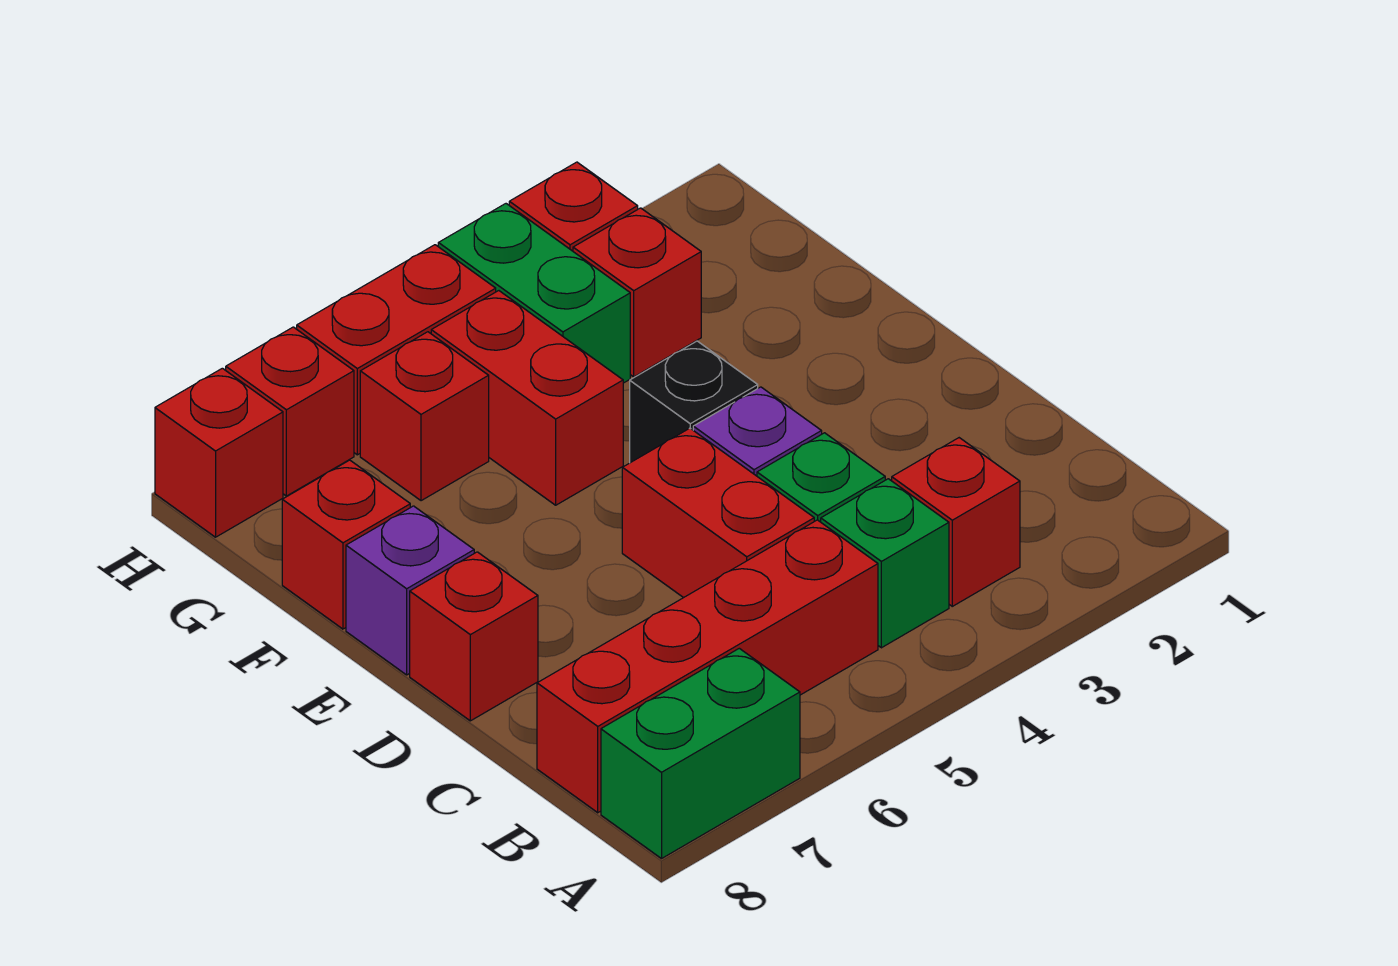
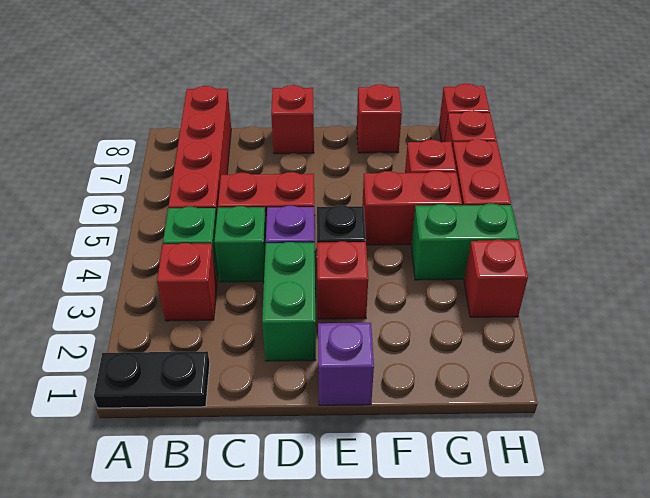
none -> black plate A1:B1 level 1
green brick A7:A8 level 1 -> green brick D2:D3 level 1
purple brick E8 level 1 -> purple brick E1 level 1
red brick G3 level 1 -> red brick E3 level 1

